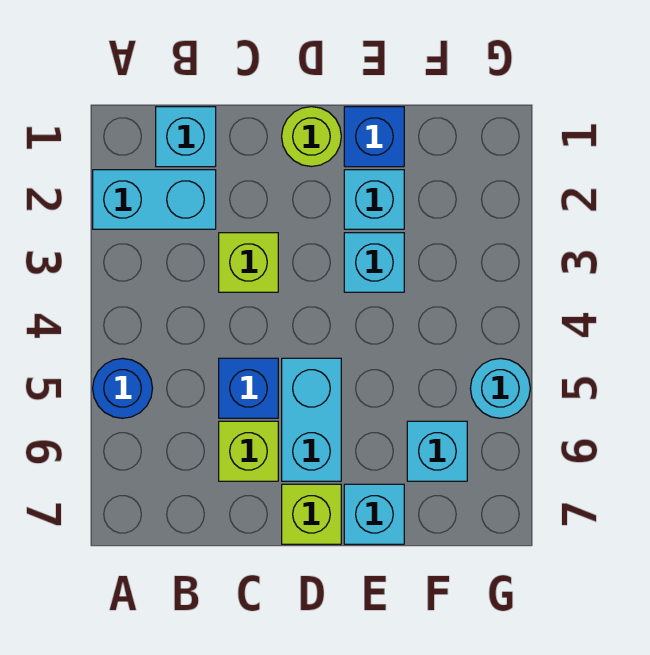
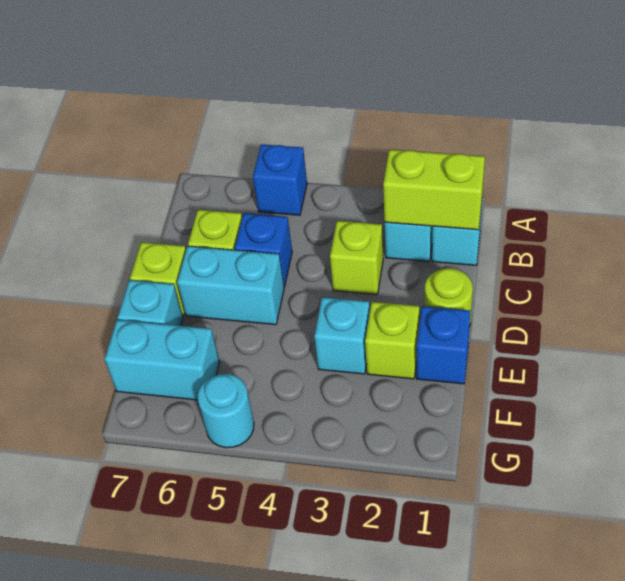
blue round brick A5 level 1 -> blue brick A5 level 1
none -> lime brick B1:B2 level 2
cyan brick E2 level 1 -> lime brick E2 level 1
cyan brick F6 level 1 -> cyan brick F6:F7 level 1

